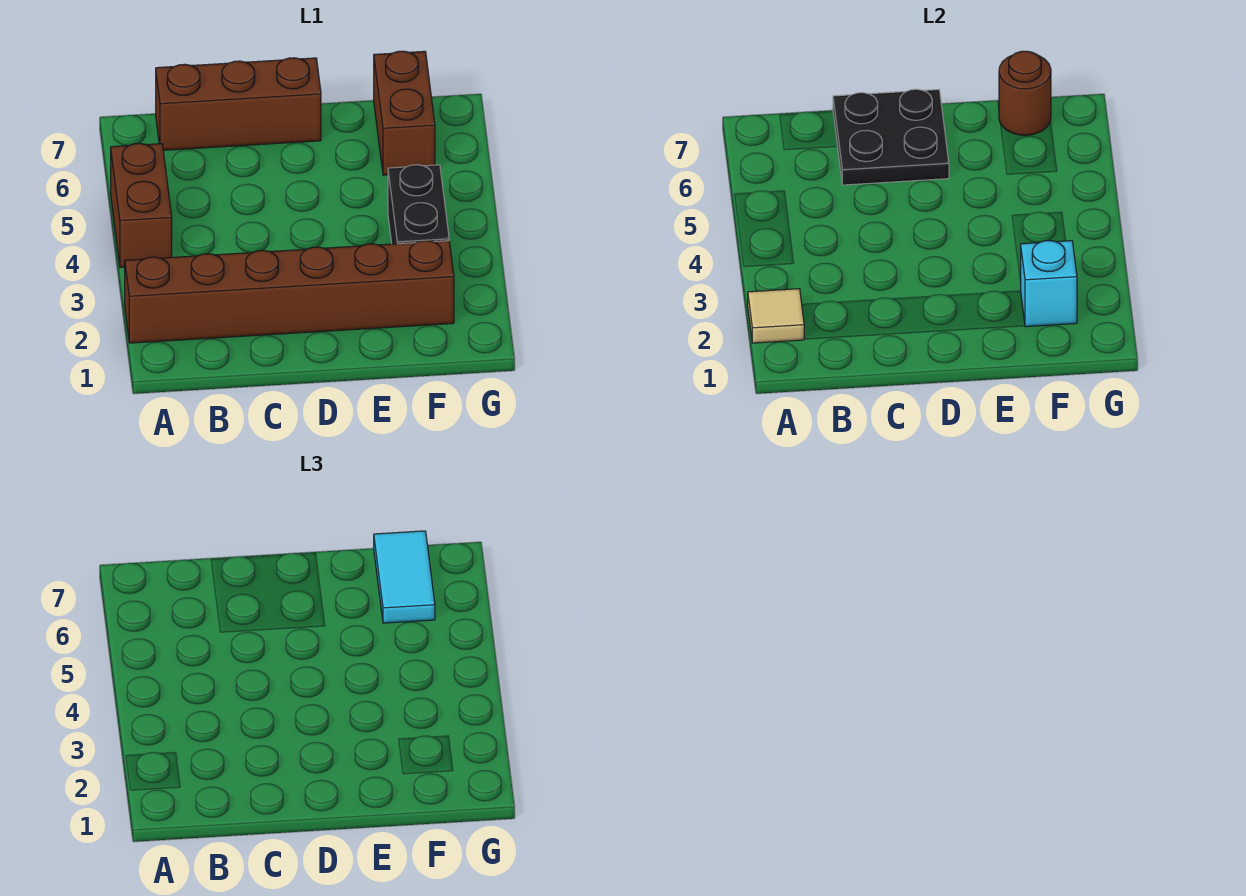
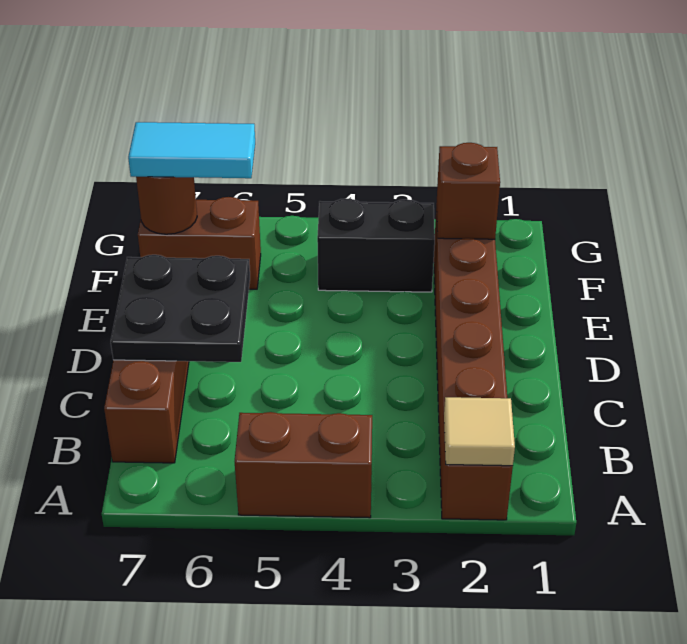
cyan brick F2 level 2 -> brown brick F2 level 2

